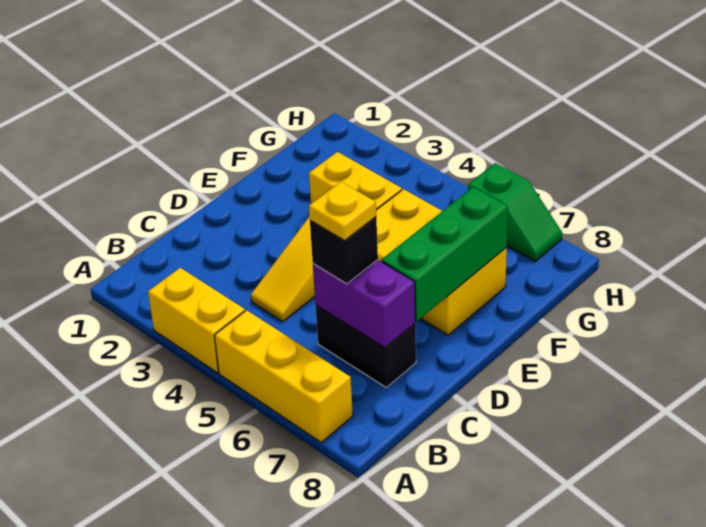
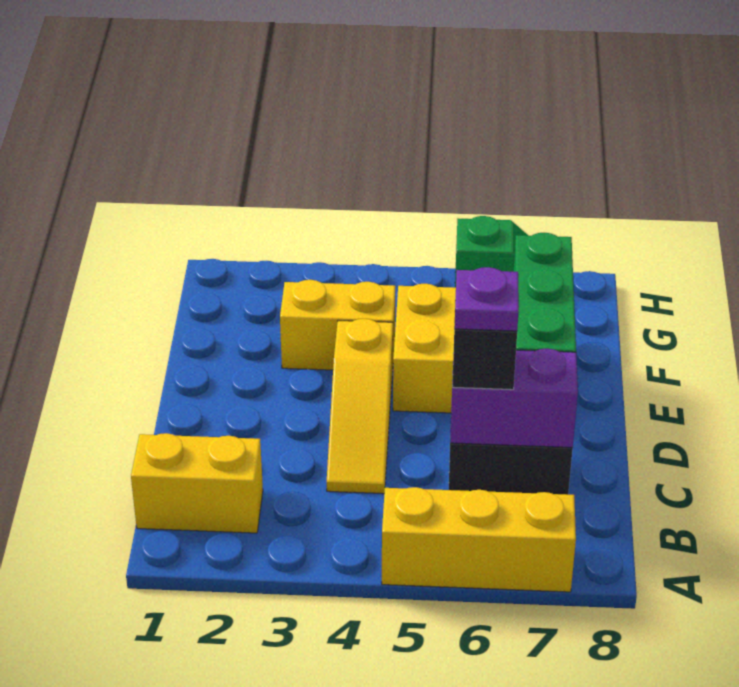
yellow brick A3:A4 level 1 -> yellow brick B1:B2 level 1
yellow plate C6 level 4 -> purple plate C6 level 4

